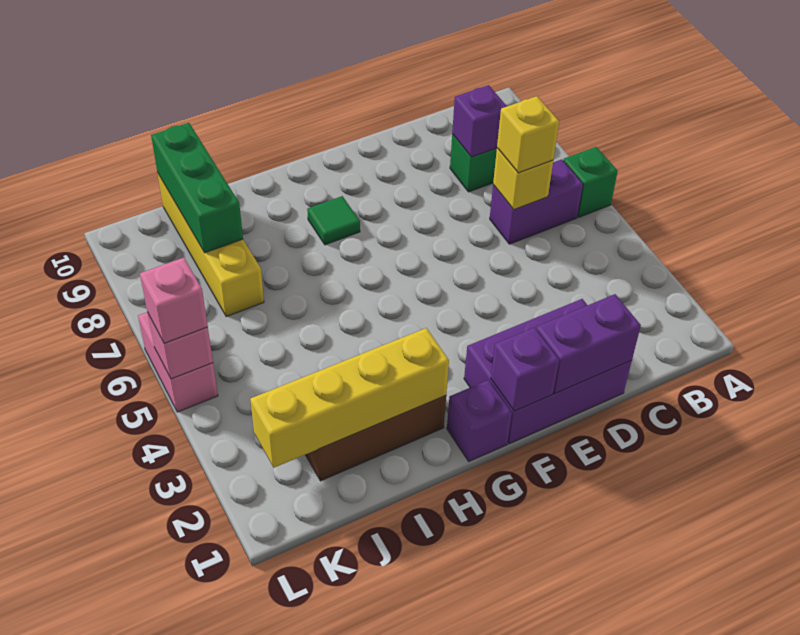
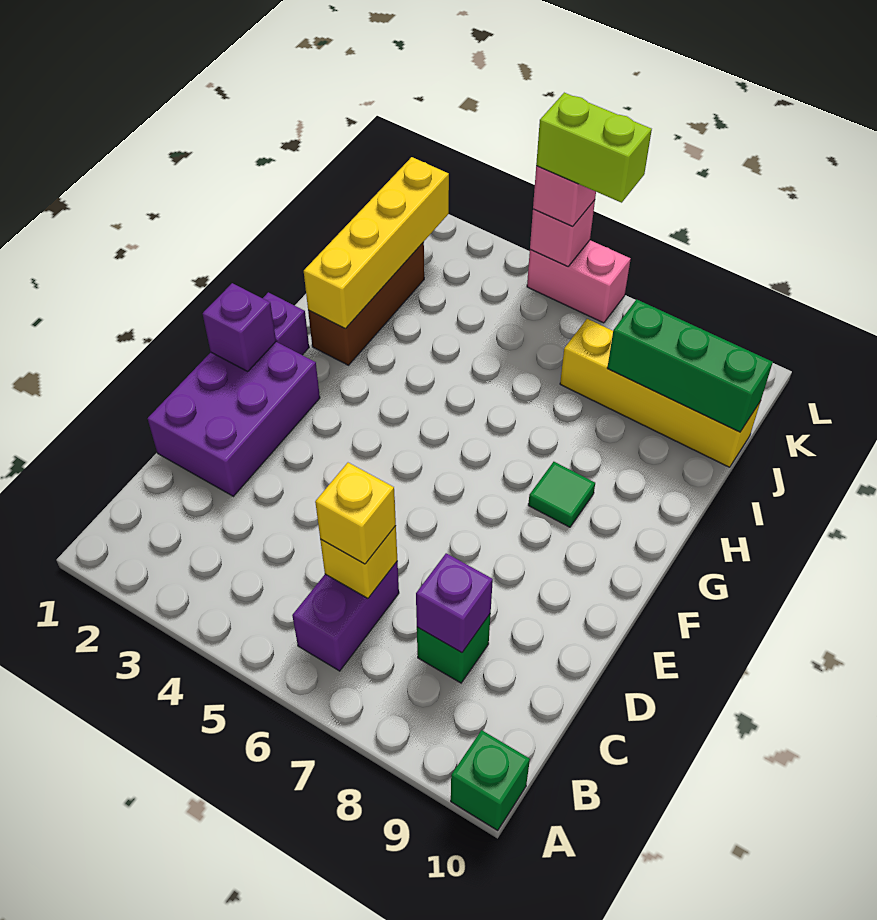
green brick A6 level 1 -> green brick A10 level 1
purple brick D1:E1 level 2 -> none
none -> lime brick L5:L6 level 4

